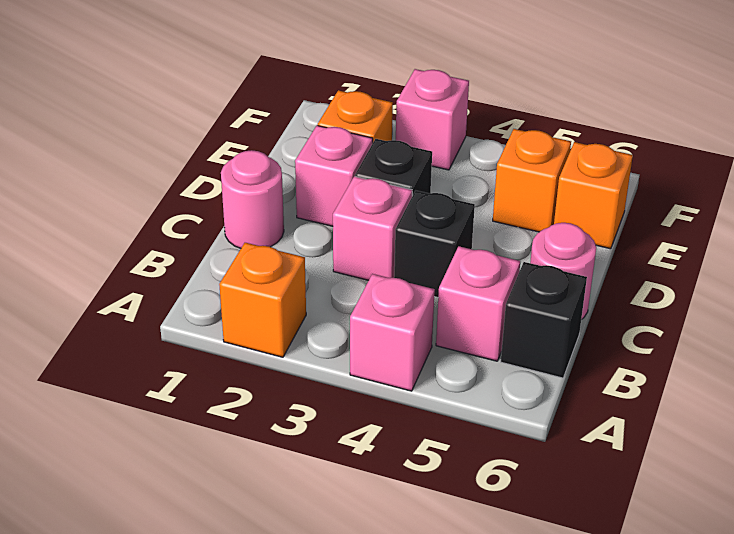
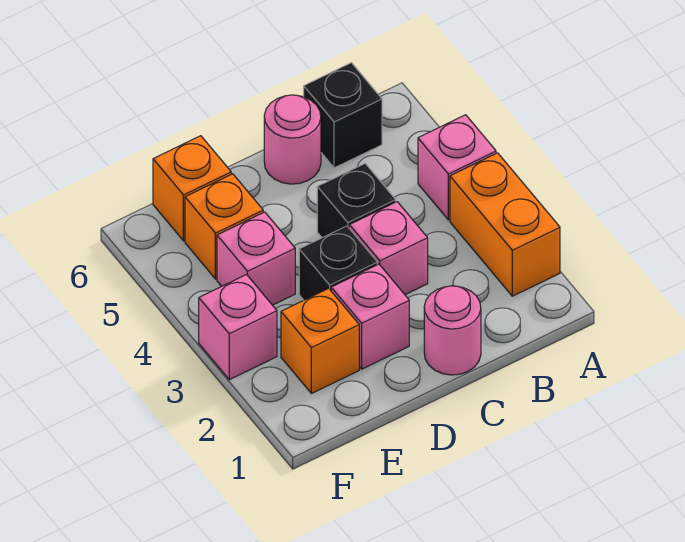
orange brick A2 level 1 -> orange brick A2:A3 level 1
pink brick B5 level 1 -> pink brick E4 level 1

